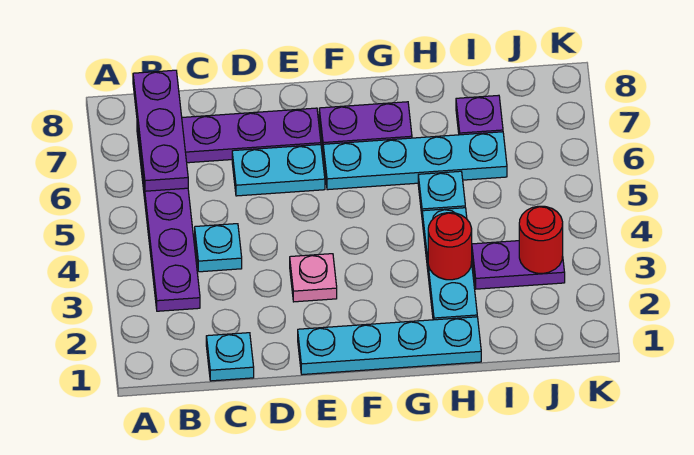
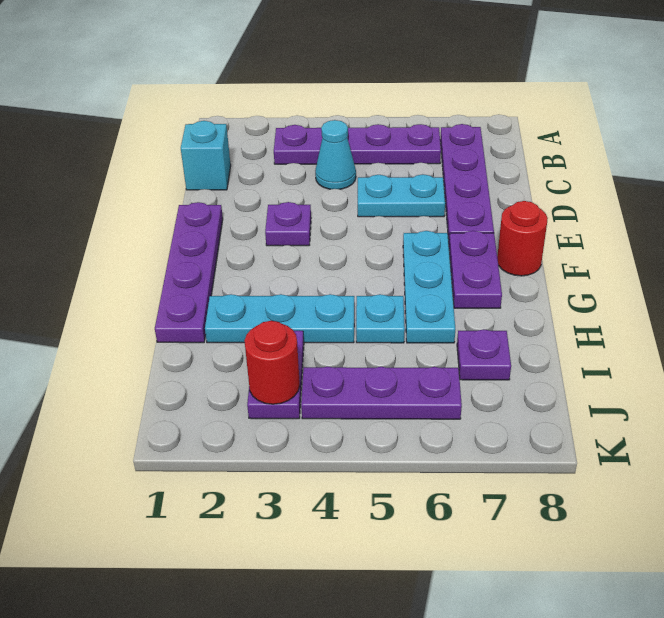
purple plate B6:B8 level 2 -> purple plate J4:J6 level 1
cyan plate C1 level 1 -> cyan brick C1 level 1
cyan plate C4 level 1 -> cyan cone C4 level 1
cyan plate D6:E6 level 1 -> cyan plate D5:D6 level 1
cyan plate E1:H1 level 1 -> purple plate E1:H1 level 1
pink plate E3 level 1 -> purple plate E3 level 1
cyan plate F6:I6 level 1 -> cyan plate F6:H6 level 1
red round brick H3 level 2 -> red round brick F8 level 1

